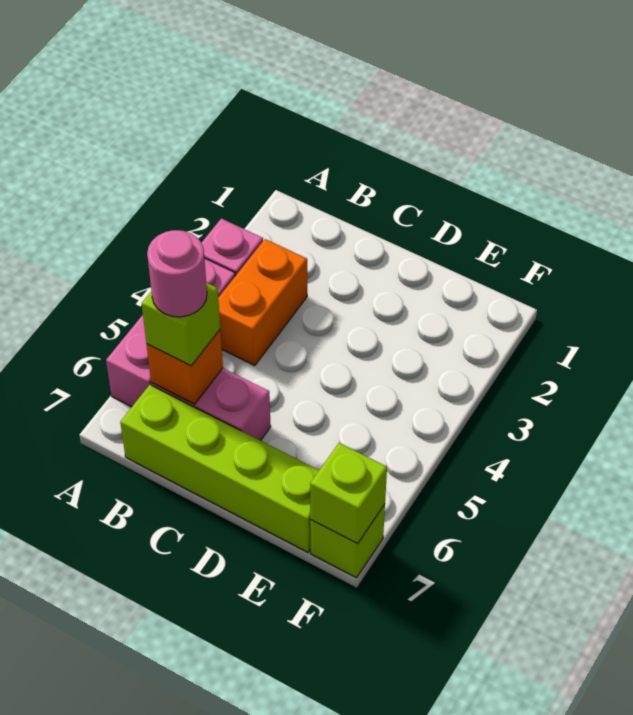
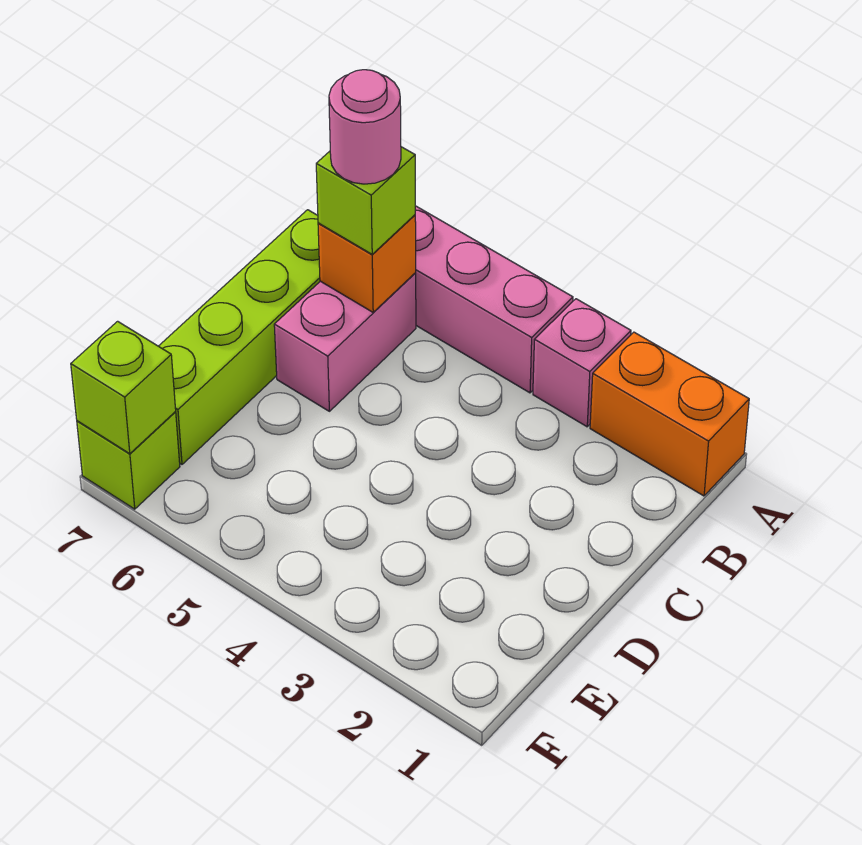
orange brick B3:B4 level 1 -> orange brick A1:A2 level 1

